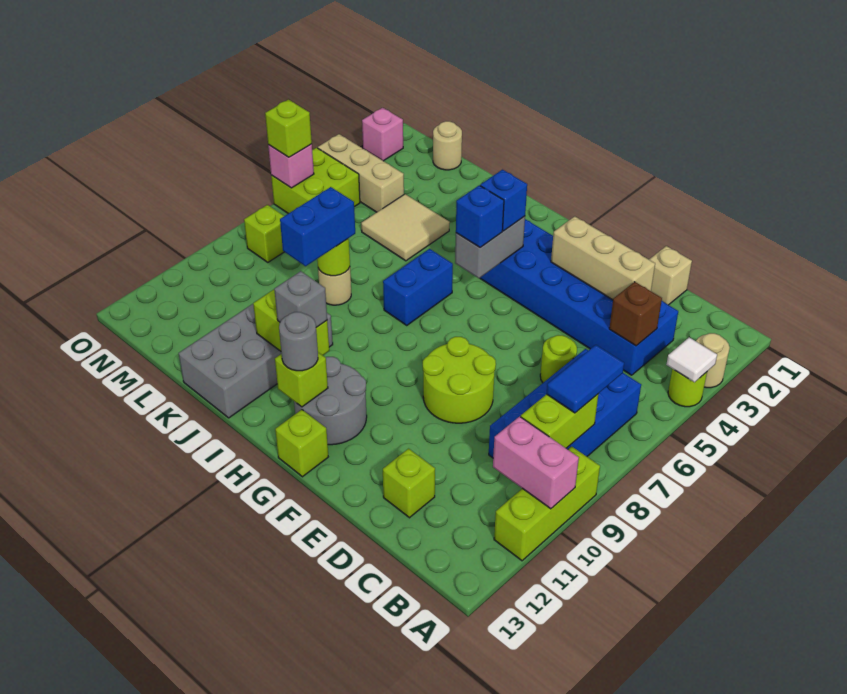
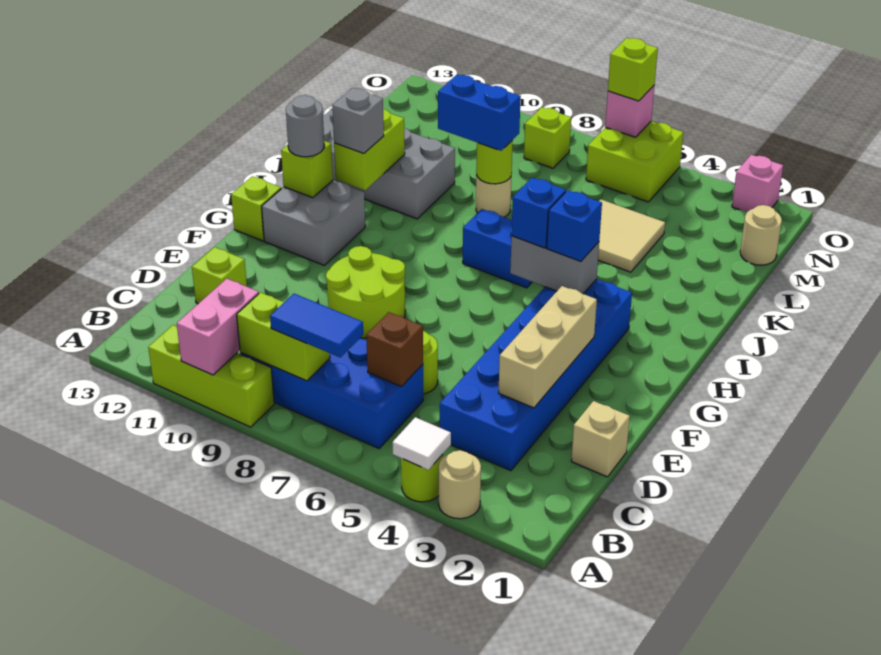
brown brick C4 level 2 -> brown brick C6 level 2
grey round brick G11:H12 level 1 -> grey brick G11:H12 level 1
tan brick M4:O4 level 1 -> none

